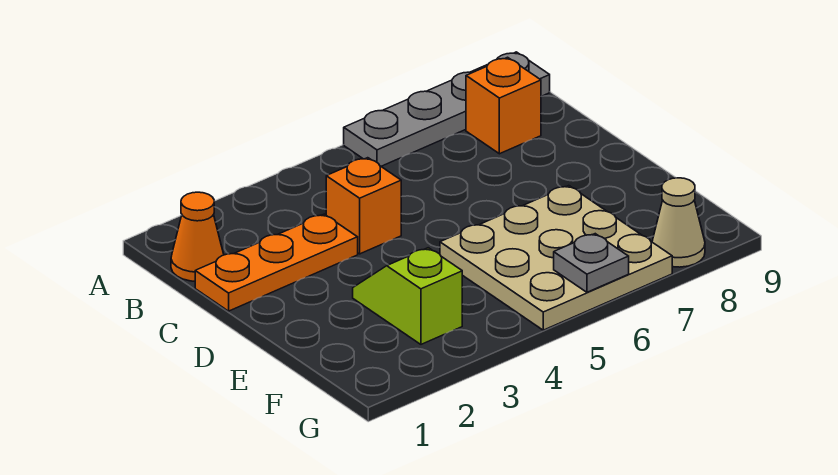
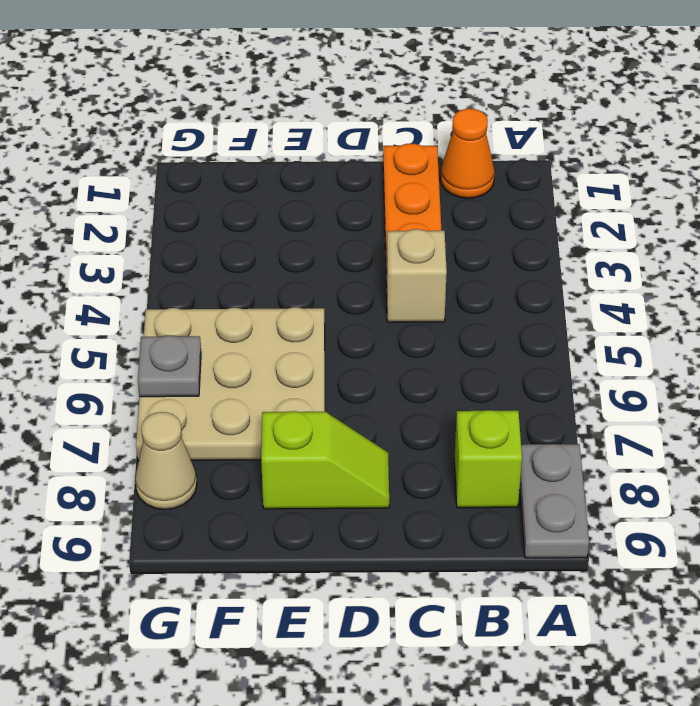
grey plate A6:A9 level 1 -> grey plate A8:A9 level 1
orange brick B8 level 1 -> lime brick B8 level 1
orange brick C4 level 1 -> tan brick C4 level 1
lime slope E3:F3 level 1 top F -> lime slope D8:E8 level 1 top E

